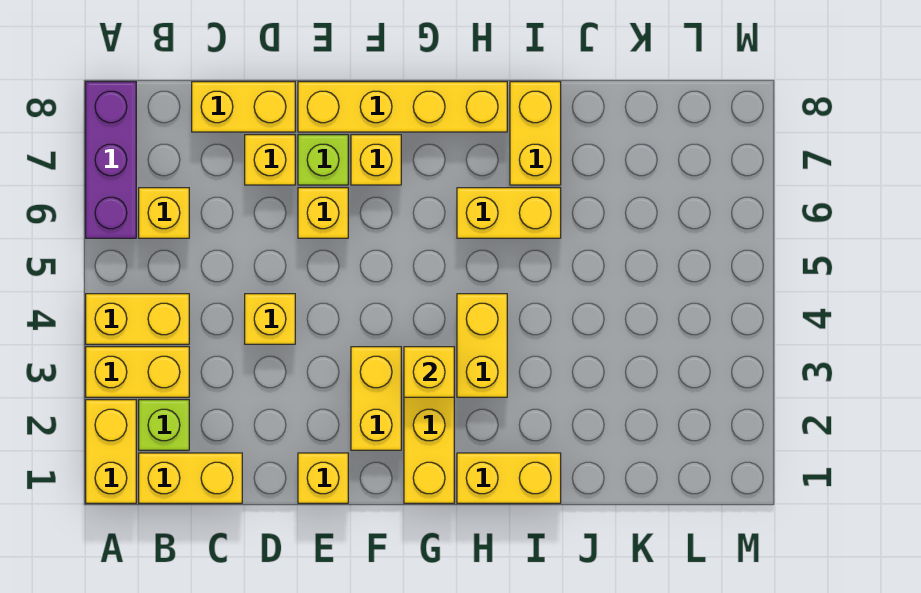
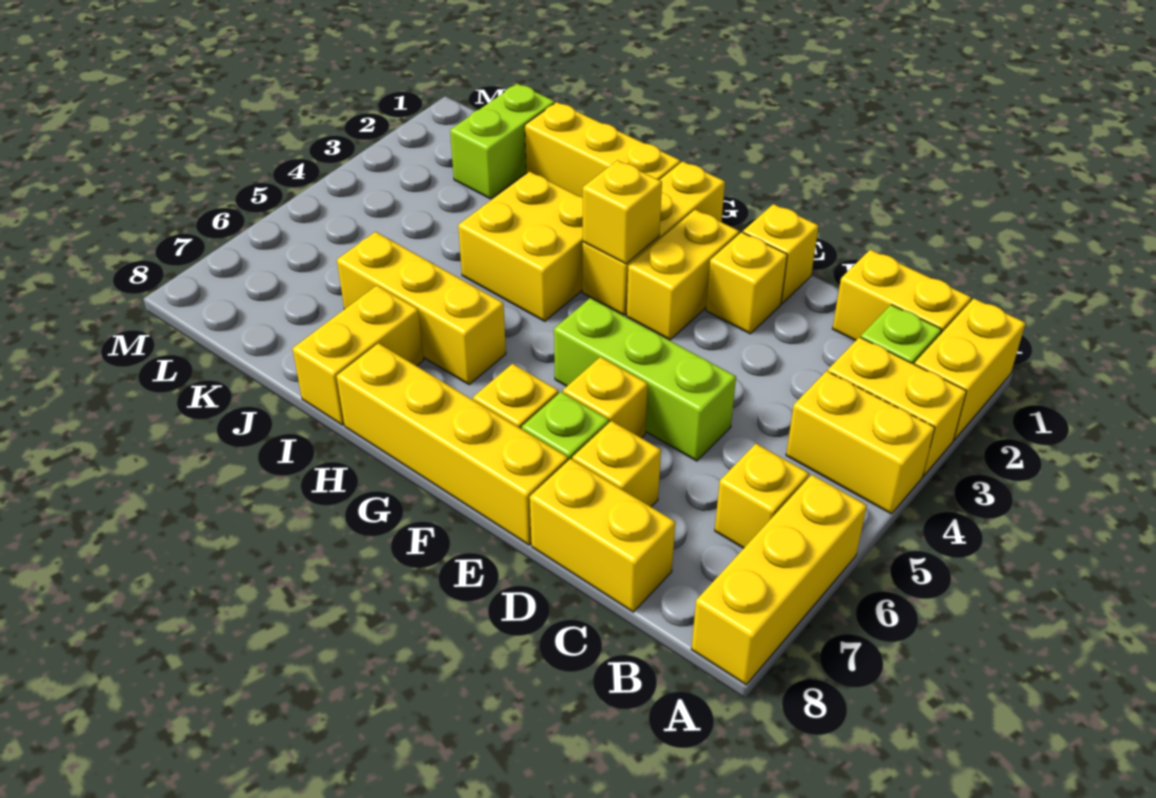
purple brick A6:A8 level 1 -> yellow brick A6:A8 level 1
yellow brick D4 level 1 -> yellow brick E2 level 1
none -> lime brick D5:F5 level 1
yellow brick H1:I1 level 1 -> yellow brick H1:J1 level 1
yellow brick H3:H4 level 1 -> yellow brick H3:I4 level 1
yellow brick H6:I6 level 1 -> yellow brick H6:J6 level 1
none -> lime brick K1:K2 level 1

